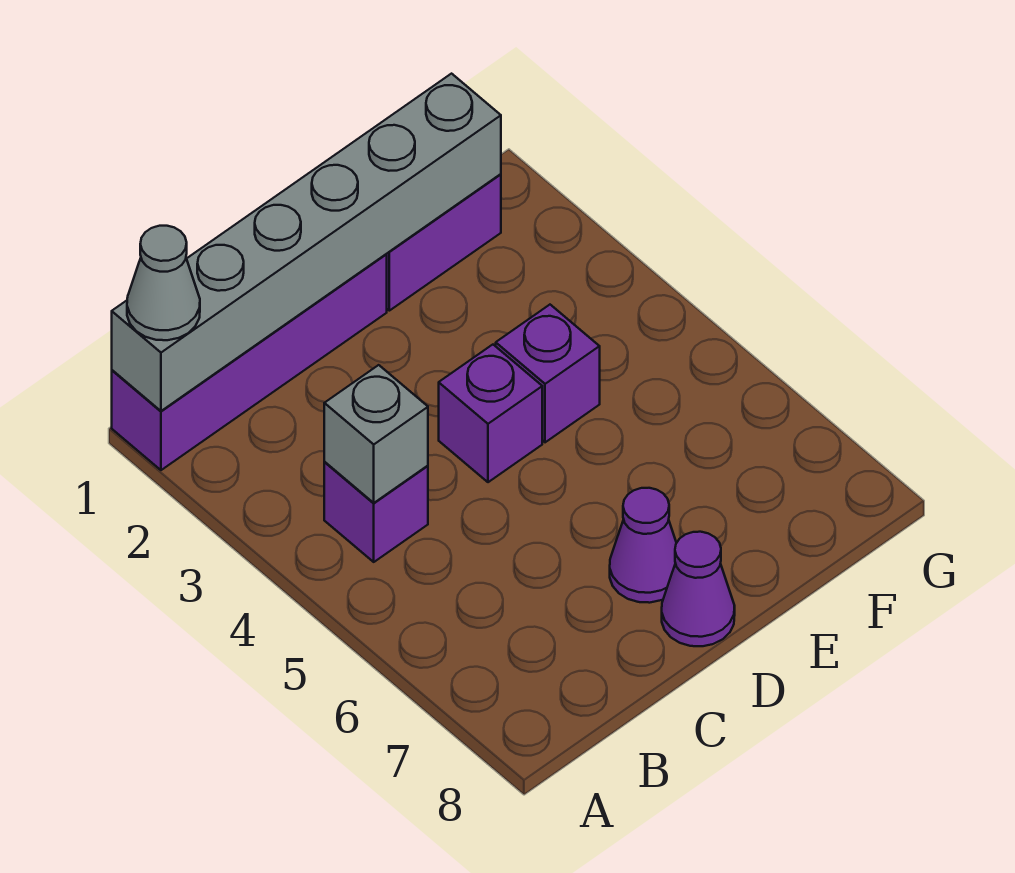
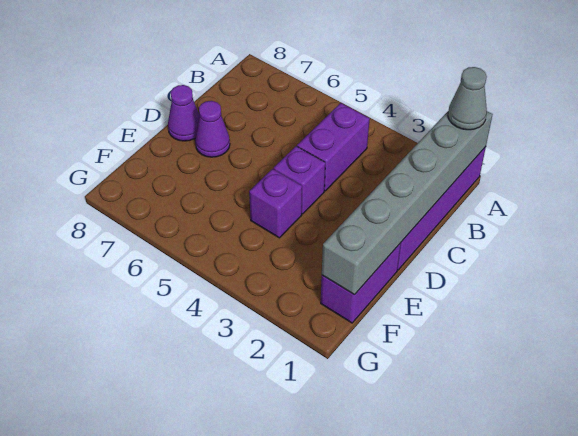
purple brick B4 level 1 -> purple brick B4:C4 level 1
grey brick B4 level 2 -> none

